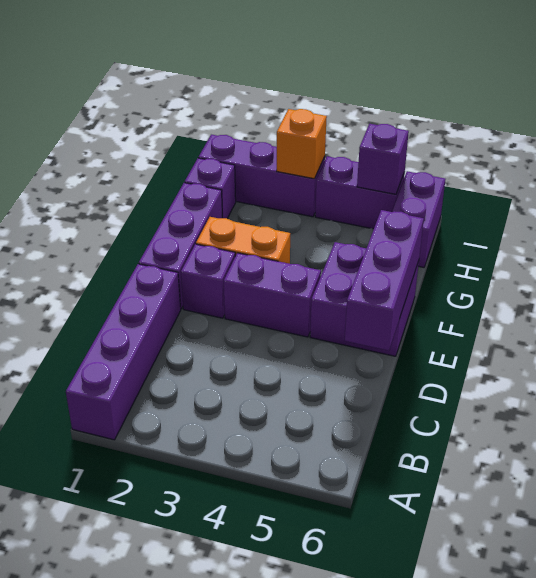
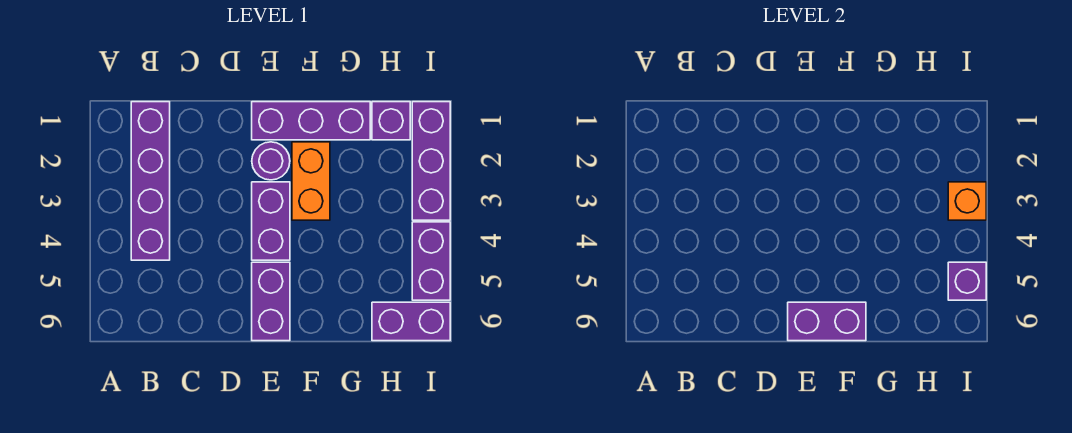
purple brick A1:D1 level 1 -> purple brick B1:B4 level 1
purple brick D6:F6 level 2 -> purple brick E6:F6 level 2
purple brick E2 level 1 -> purple round brick E2 level 1
purple brick E5:F6 level 1 -> purple brick E5:E6 level 1

